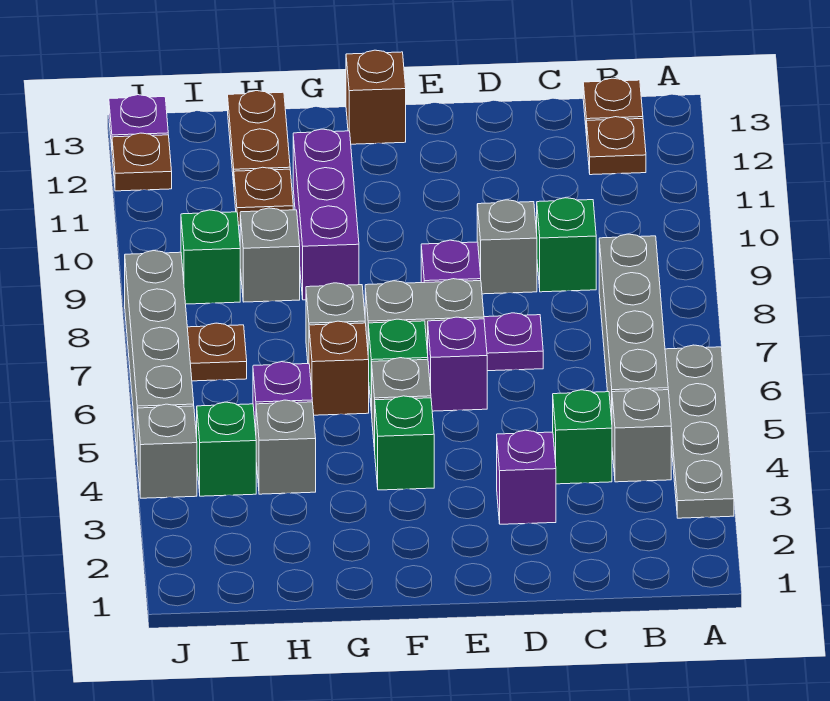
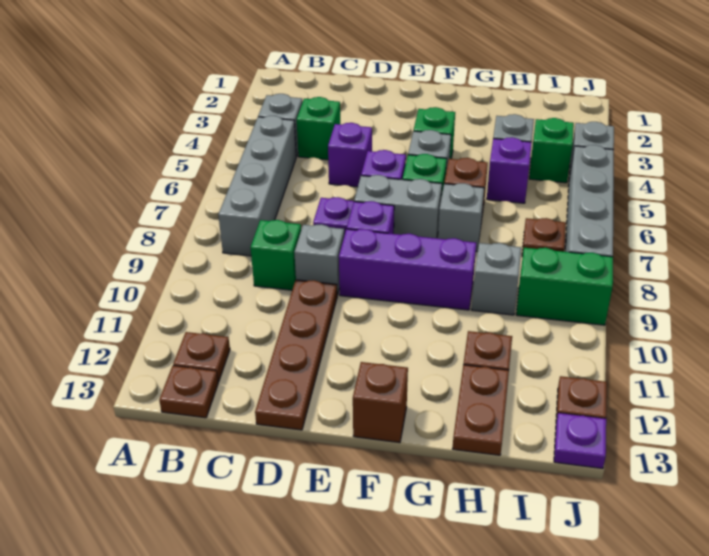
grey plate A3:A6 level 1 -> none
purple brick D3 level 1 -> purple brick D5 level 1
none -> brown plate D10:D13 level 1
purple brick G9:G11 level 1 -> purple brick E9:G9 level 1
green brick I9 level 1 -> green brick I9:J9 level 1

